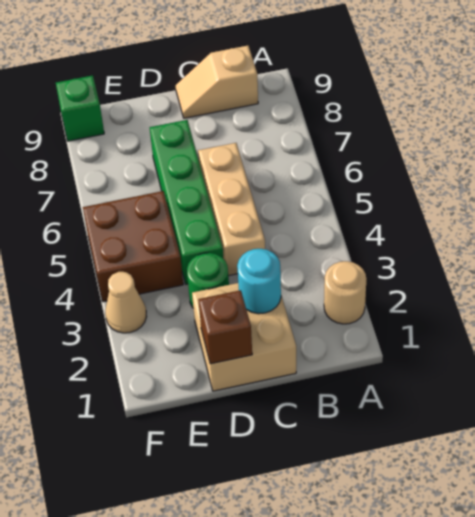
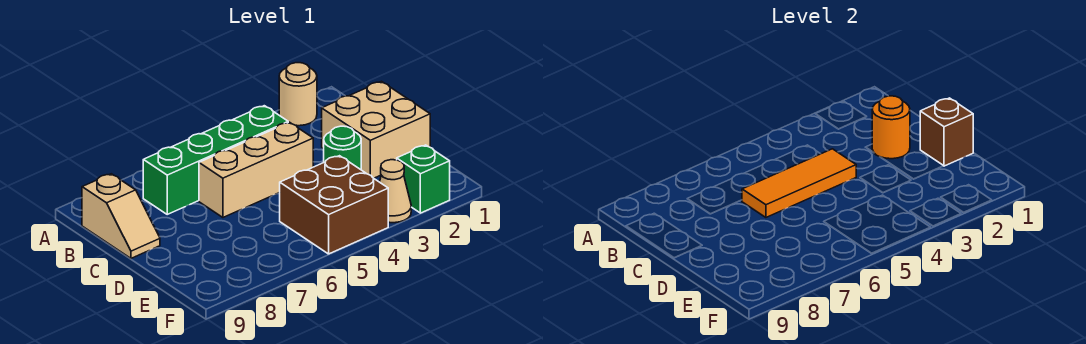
cyan round brick C2 level 2 -> orange round brick C2 level 2
none -> orange tile C4:C6 level 2
green brick D4:D7 level 1 -> green brick B4:B7 level 1
green brick F9 level 1 -> green brick F2 level 1

